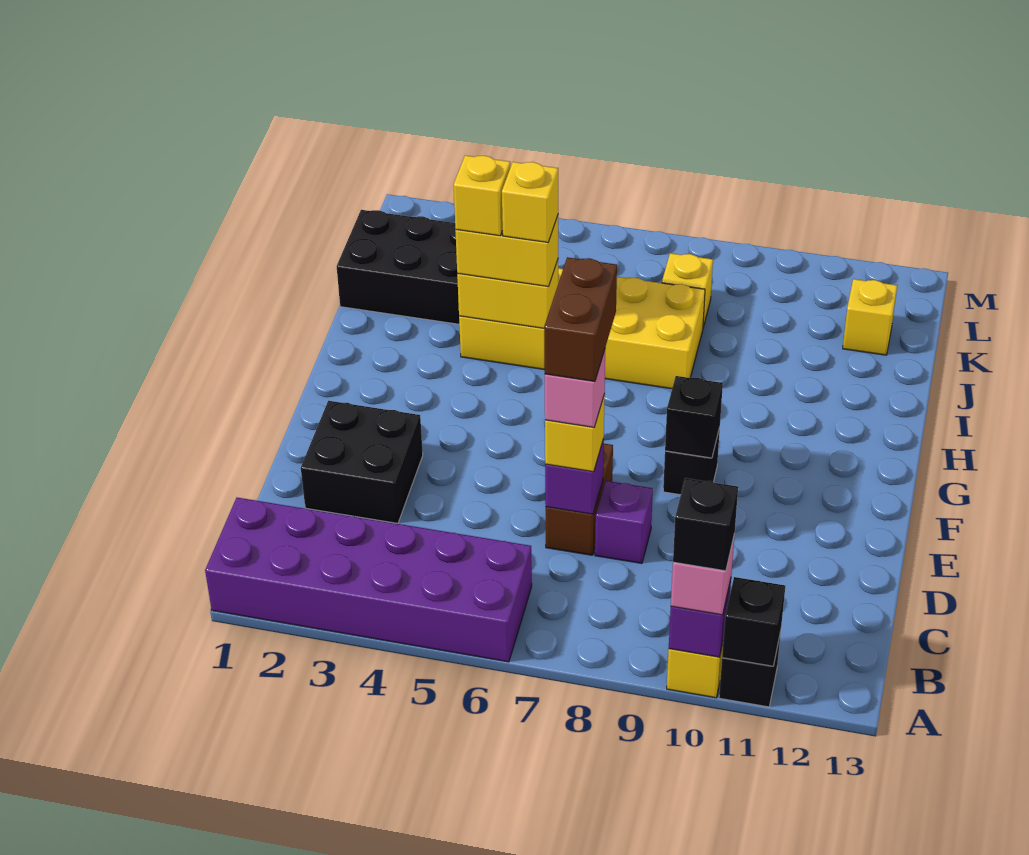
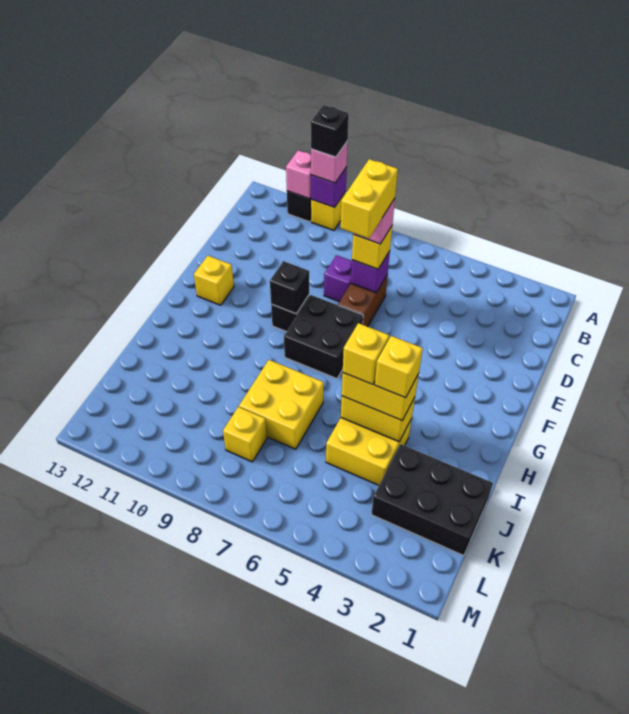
purple brick A1:B6 level 1 -> none
black brick A11 level 2 -> pink brick A11 level 2
black brick D2:E3 level 1 -> black brick F7:G8 level 1
brown brick D7:E7 level 5 -> yellow brick D7:E7 level 5
yellow brick K12 level 1 -> yellow brick F12 level 1

